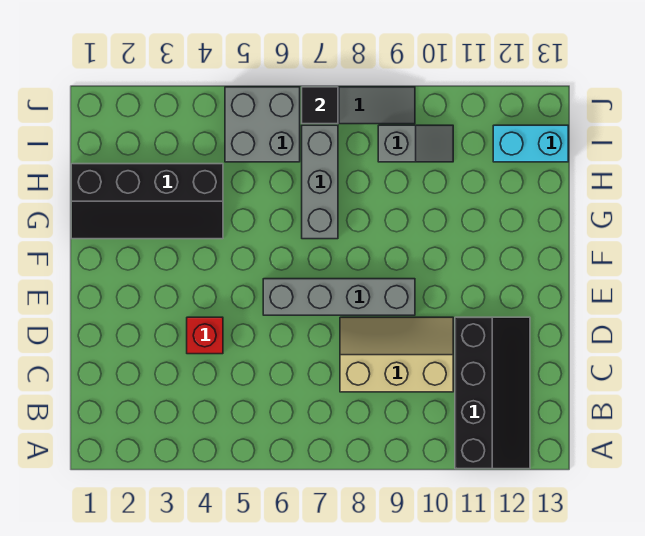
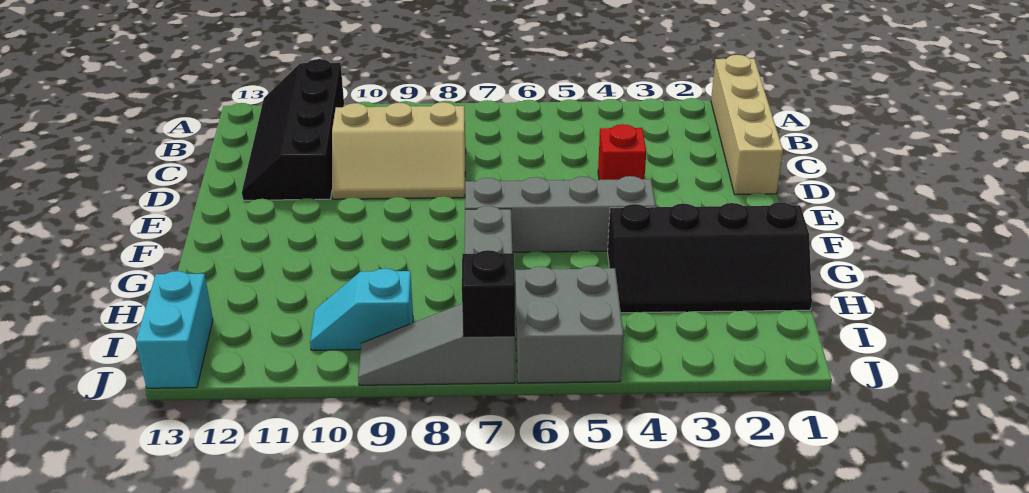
none -> tan brick A1:D1 level 1
grey brick E6:E9 level 1 -> grey brick F4:F7 level 1
black slope G1:H4 level 1 top H -> black slope G1:H4 level 1 top G
grey slope I9:I10 level 1 top 9 -> cyan slope I9:I10 level 1 top 9
cyan brick I12:I13 level 1 -> cyan brick I13:J13 level 1
black tile J7 level 2 -> black brick J7 level 2

